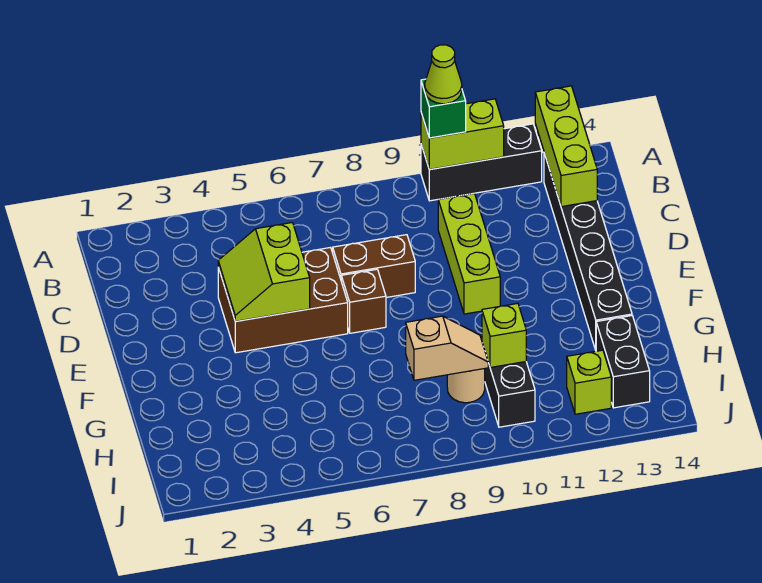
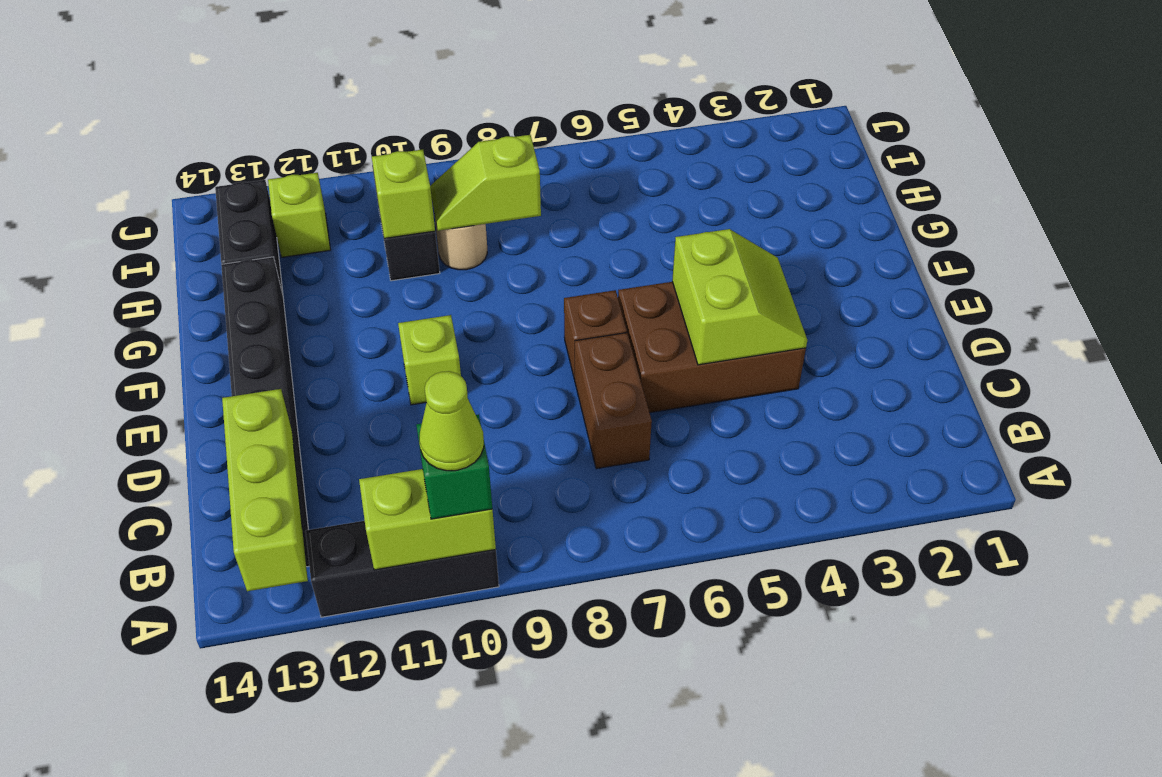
lime brick C10:E10 level 1 -> lime brick E10 level 1
brown brick D7:D8 level 1 -> brown brick C7:D7 level 1
tan slope H8:H9 level 2 top 8 -> lime slope H8:H9 level 2 top 8

